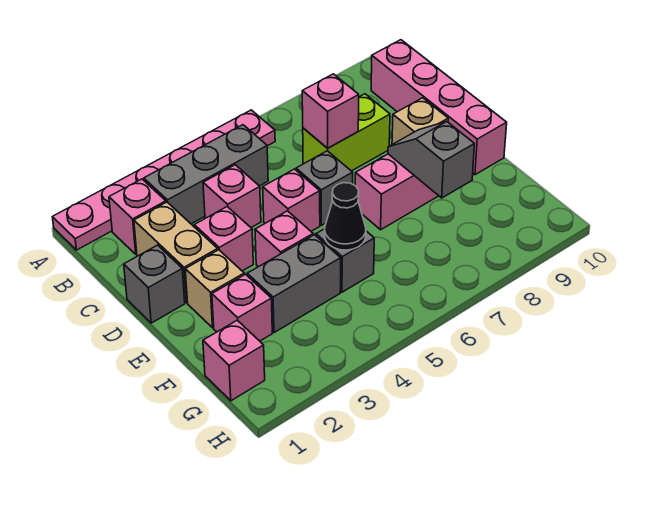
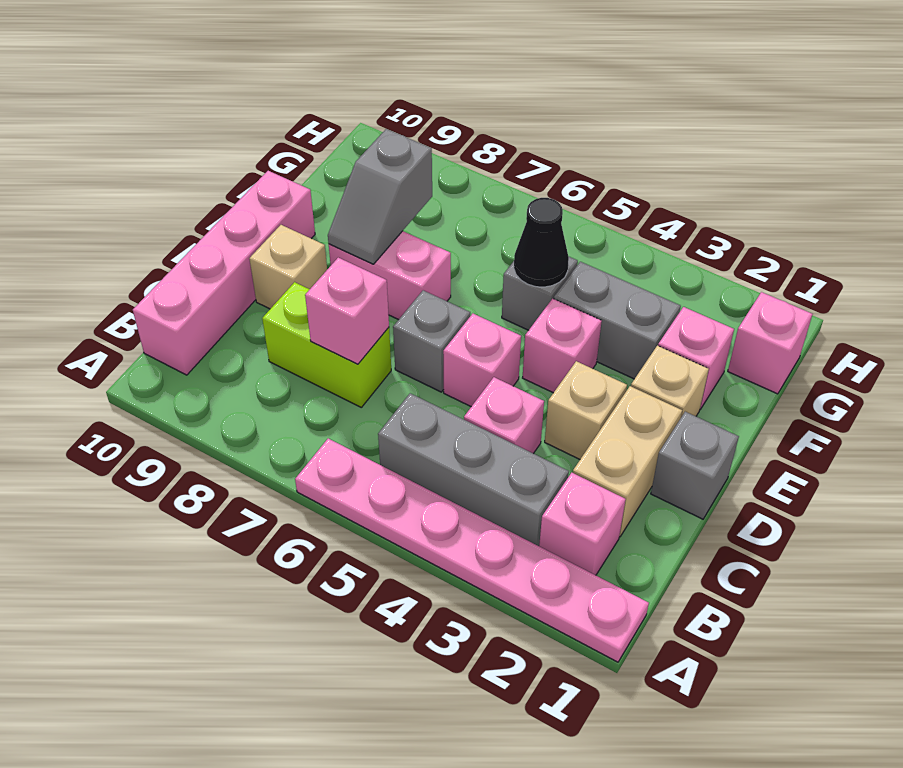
pink brick D3 level 1 -> tan brick D3 level 1

